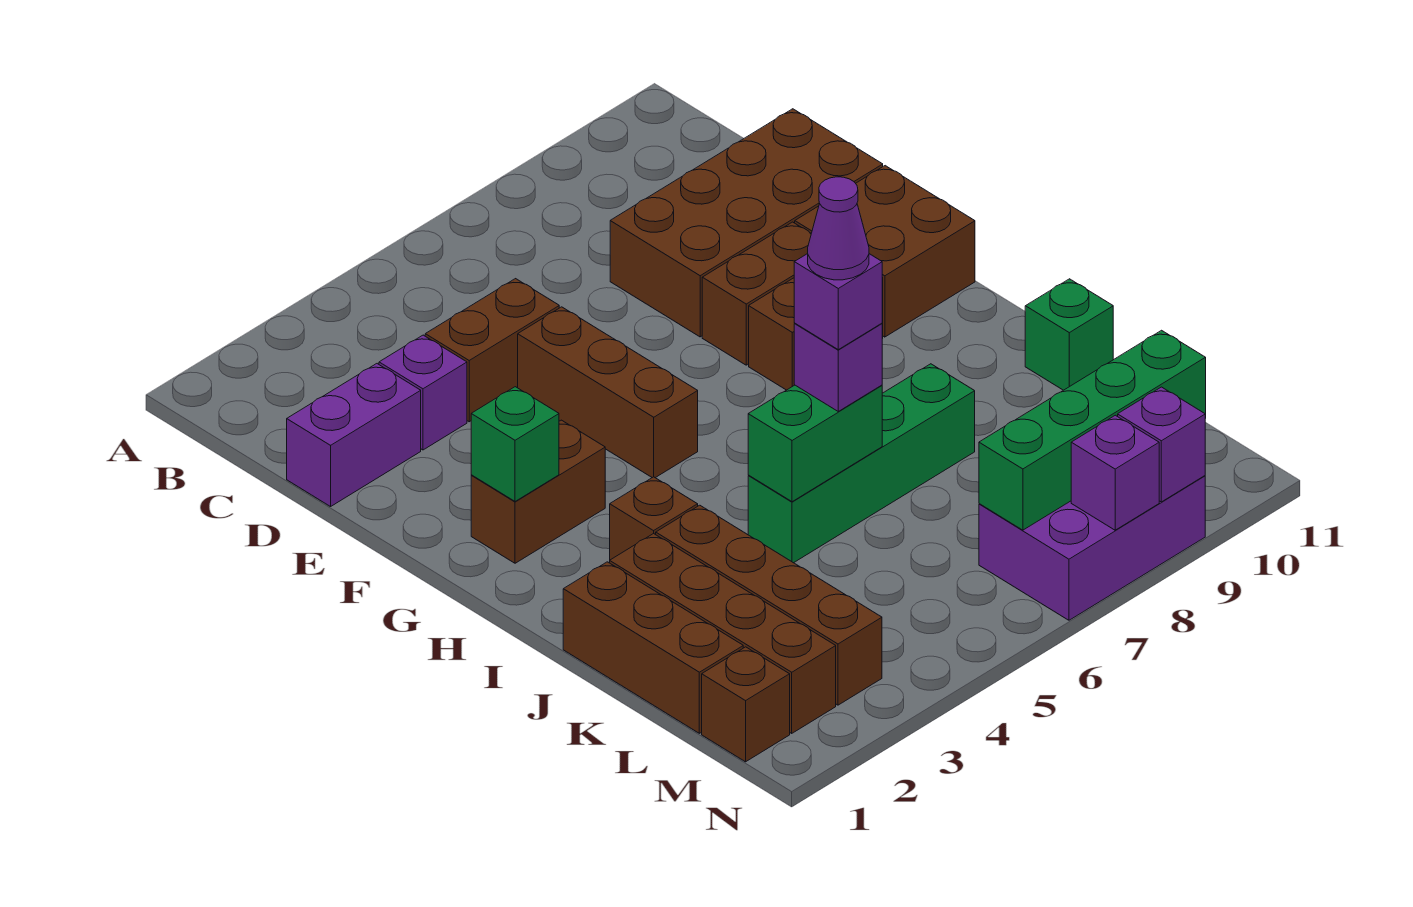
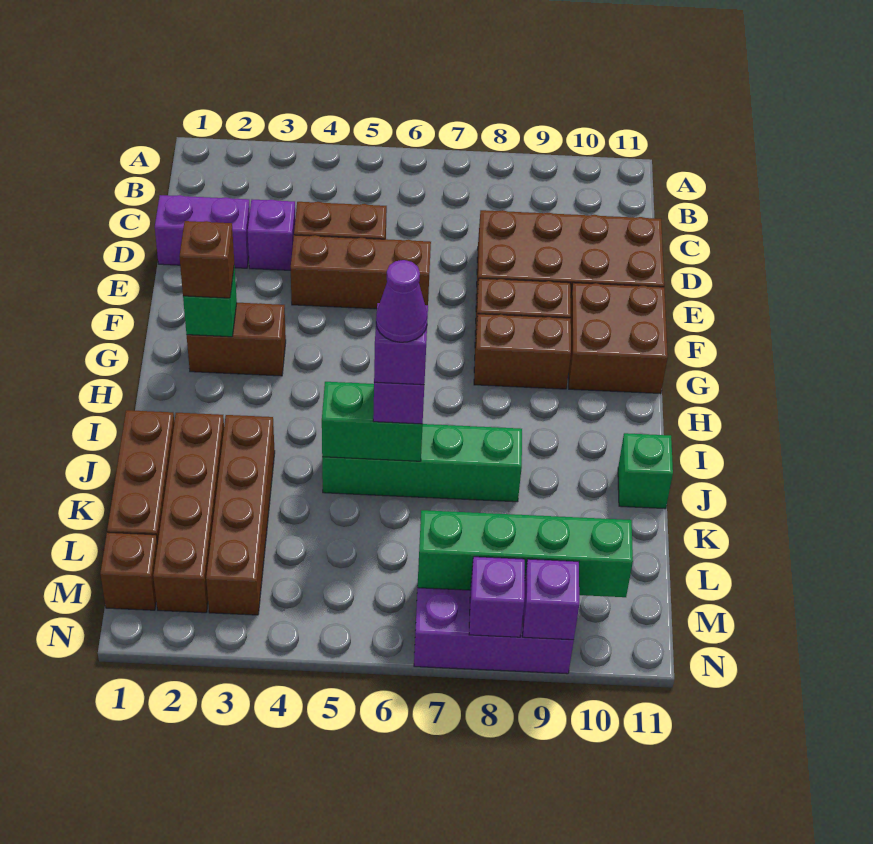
brown brick E5:G5 level 1 -> brown brick E4:E6 level 1
brown brick I3 level 1 -> brown brick G2 level 3

